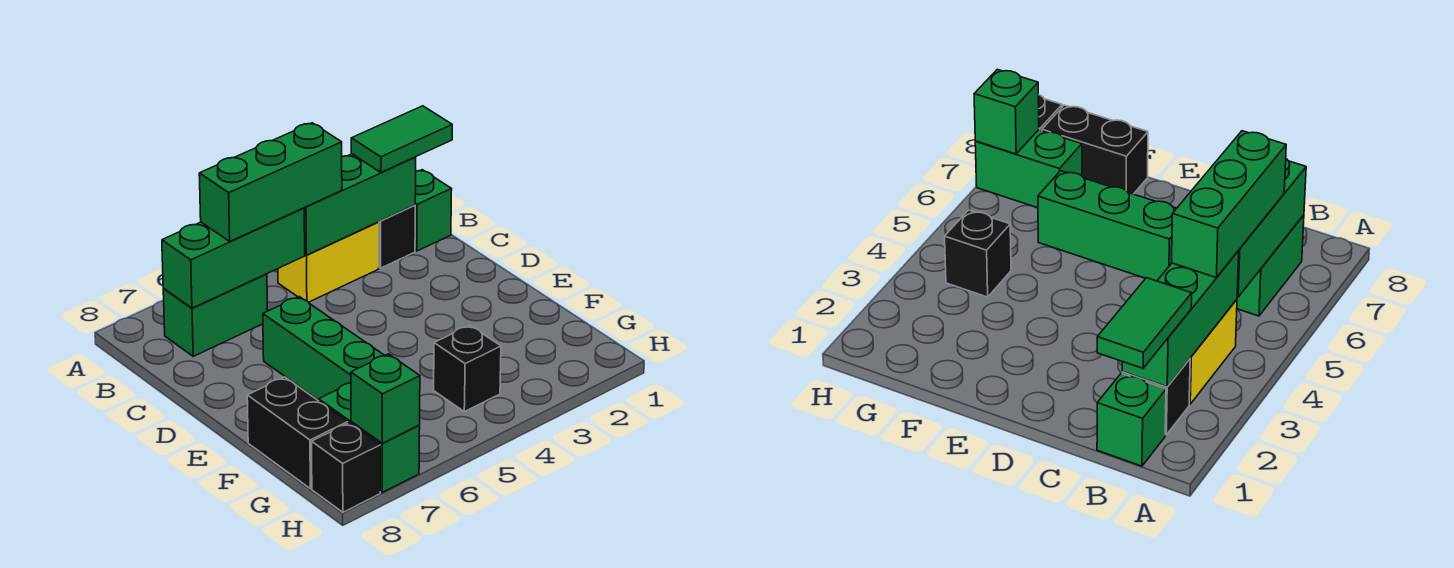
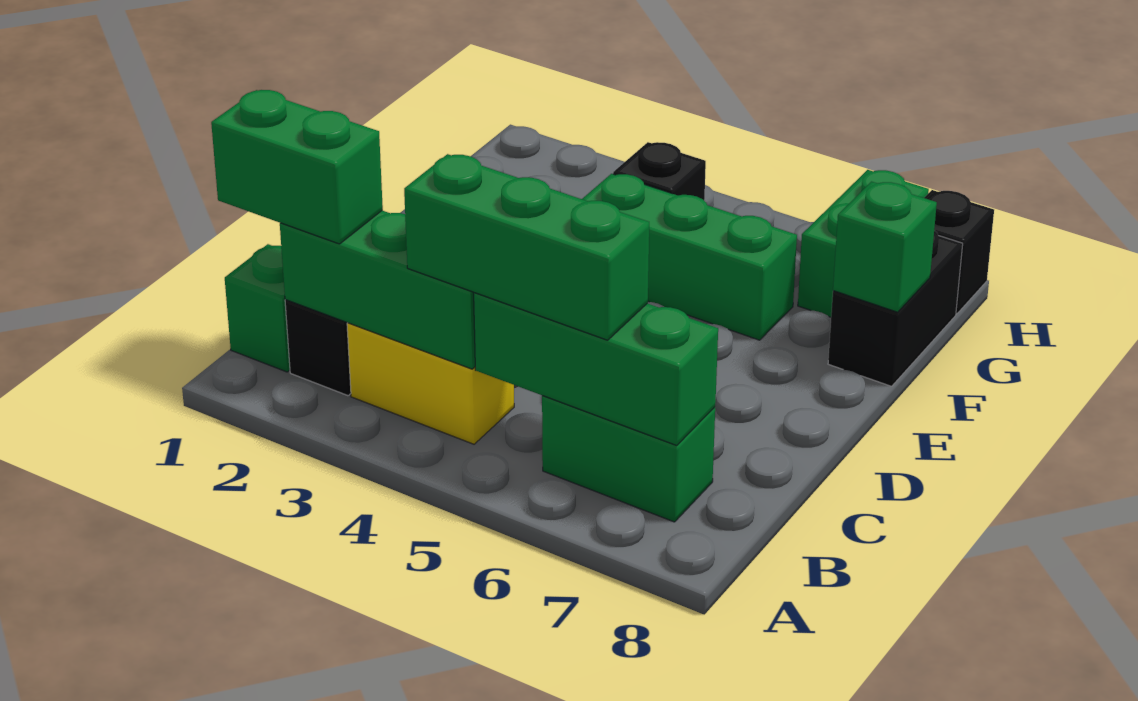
green tile B1:B2 level 3 -> green brick B1:B2 level 3
green brick D6:F6 level 1 -> green brick F4:F6 level 1
green brick H7 level 2 -> green brick F8 level 2

